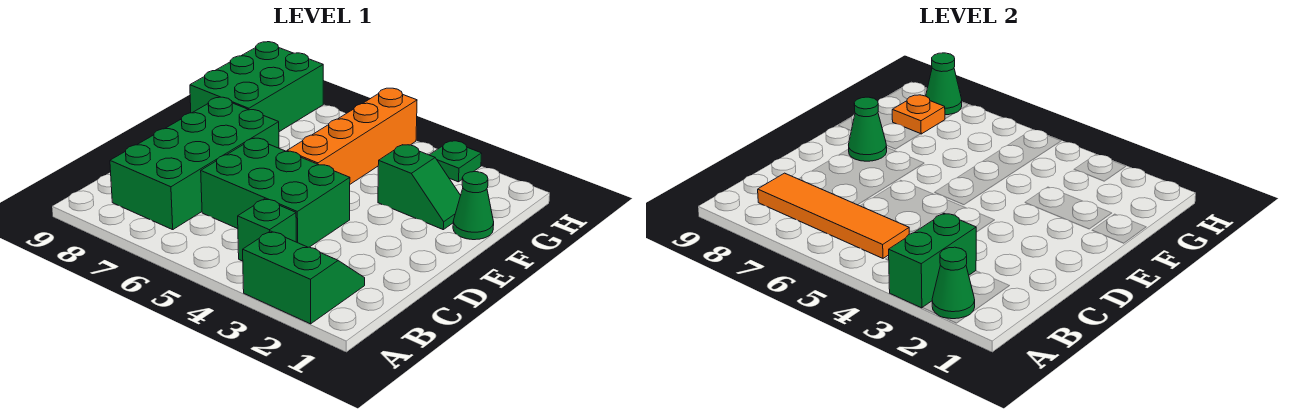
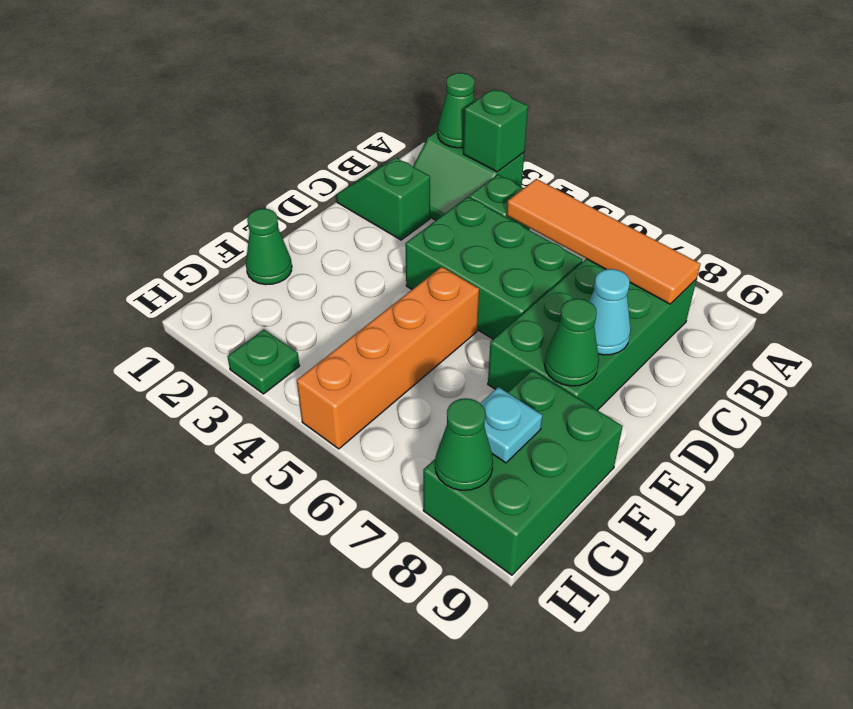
green brick A3:B3 level 2 -> green brick A3 level 2
none -> cyan cone D8 level 2
green slope F2:F3 level 1 top 3 -> green slope C1:C2 level 1 top 2
orange plate G8 level 2 -> cyan plate G8 level 2

